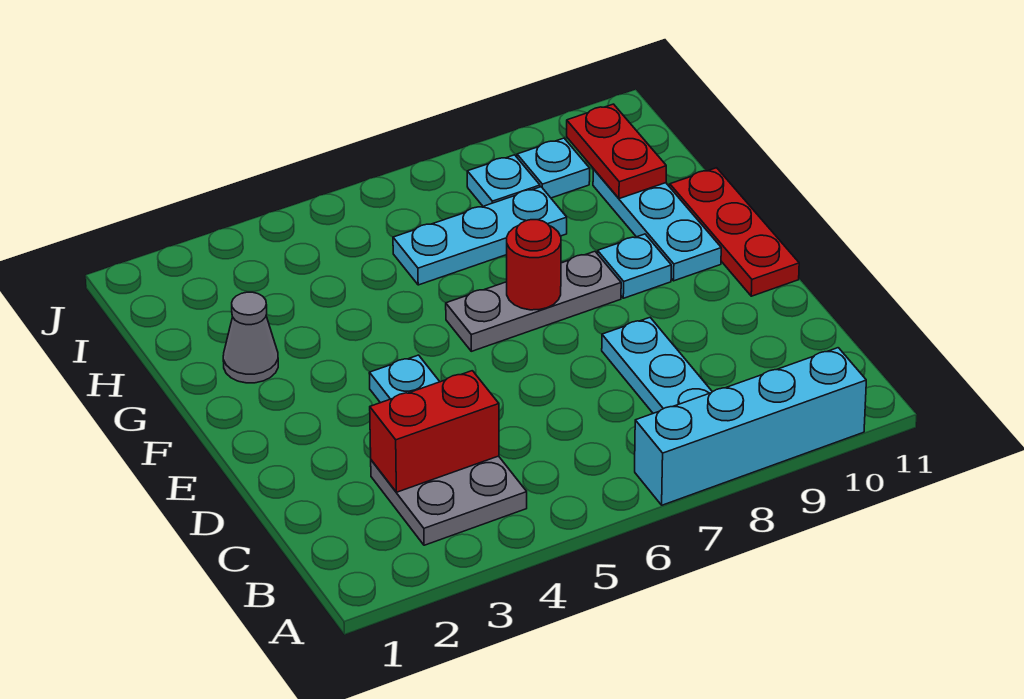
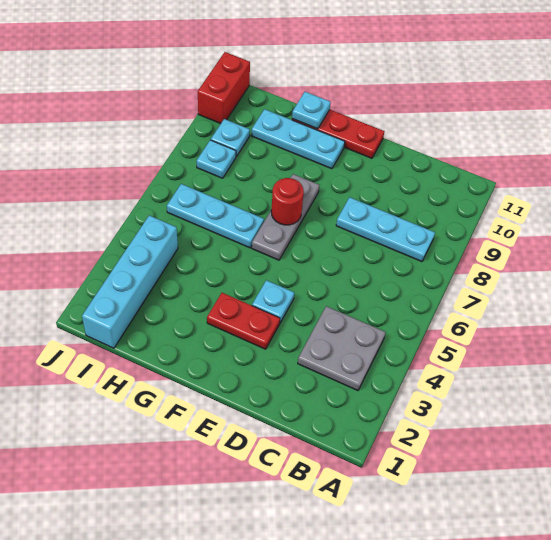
cyan brick A7:A10 level 1 -> cyan brick I1:I4 level 1
red brick C3:C4 level 2 -> red brick J10:J11 level 1
cyan plate F9 level 1 -> cyan plate G11 level 2
grey cone G2 level 1 -> none
cyan plate H6:H8 level 1 -> cyan plate G6:I6 level 1
red plate H10:I10 level 2 -> red plate E3:F3 level 1

